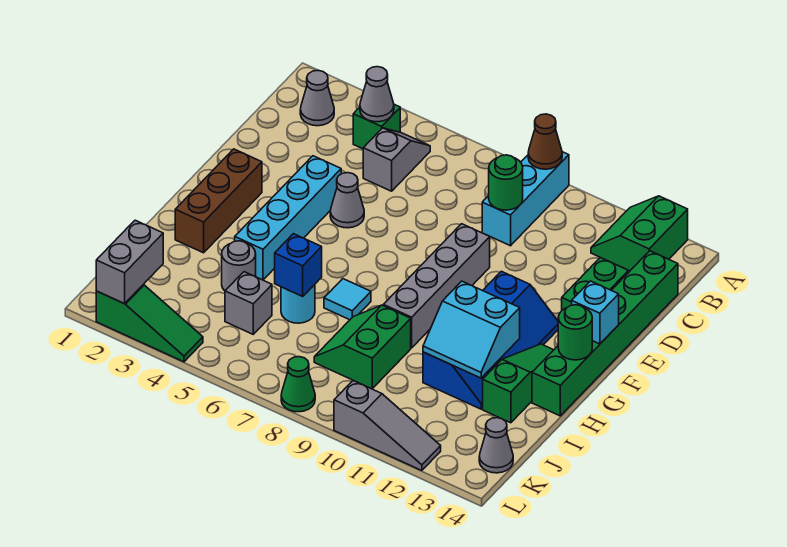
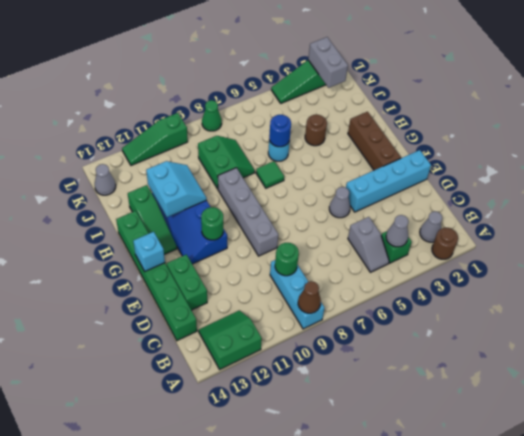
none -> brown round brick A2 level 1
green slope A12:B13 level 1 top 13 -> green slope A12:B13 level 1 top A
cyan brick E4:H4 level 1 -> cyan brick E1:E4 level 1
green round brick G14 level 2 -> green round brick F11 level 2
cyan tile H7 level 1 -> green tile H7 level 1
cyan slope H11:I12 level 2 top H -> cyan slope H11:I12 level 2 top 12
grey round brick I4 level 1 -> brown round brick I4 level 1
blue brick I6 level 2 -> blue round brick I6 level 2
grey brick J5 level 1 -> none
grey slope L10:L12 level 1 top 10 -> green slope L10:L12 level 1 top 10

